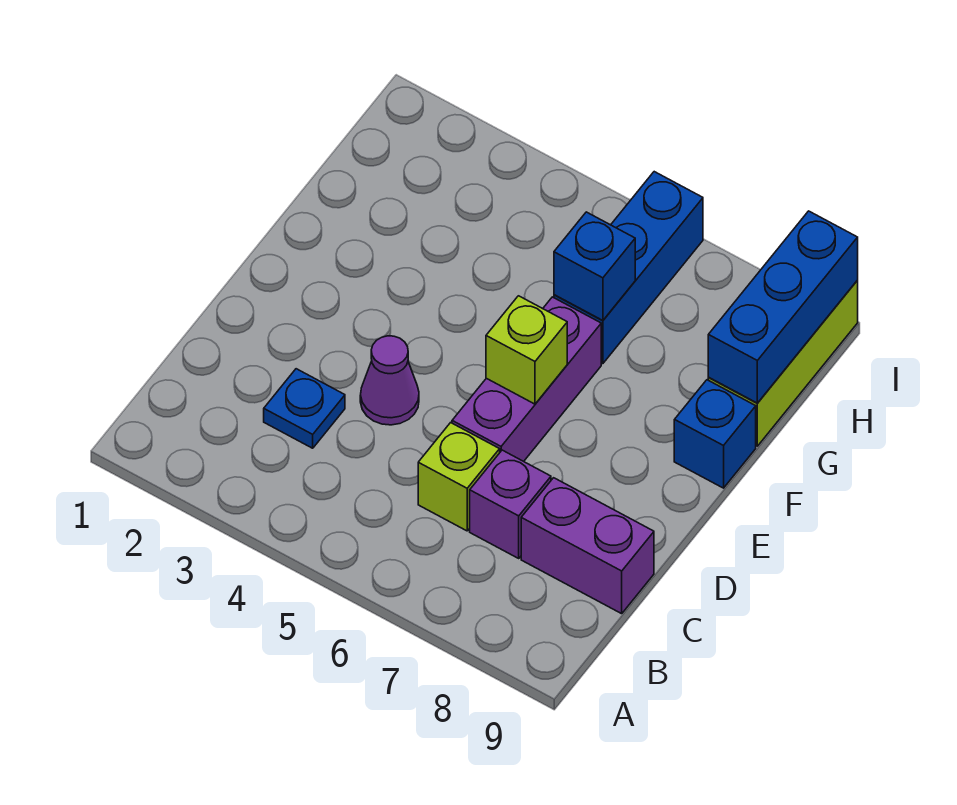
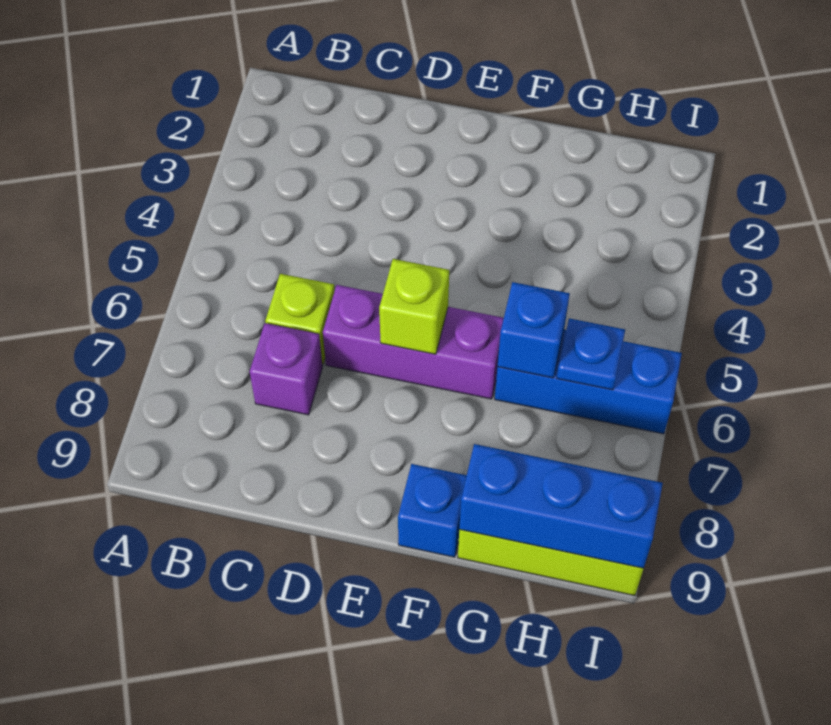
blue plate C3 level 1 -> blue plate H6 level 2
purple brick C8:C9 level 1 -> none
purple cone D4 level 1 -> none

